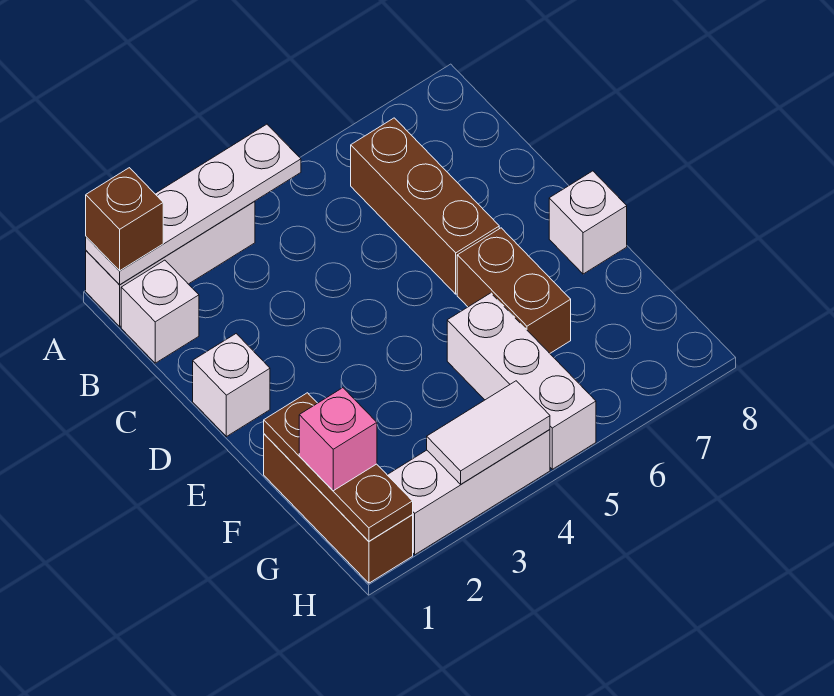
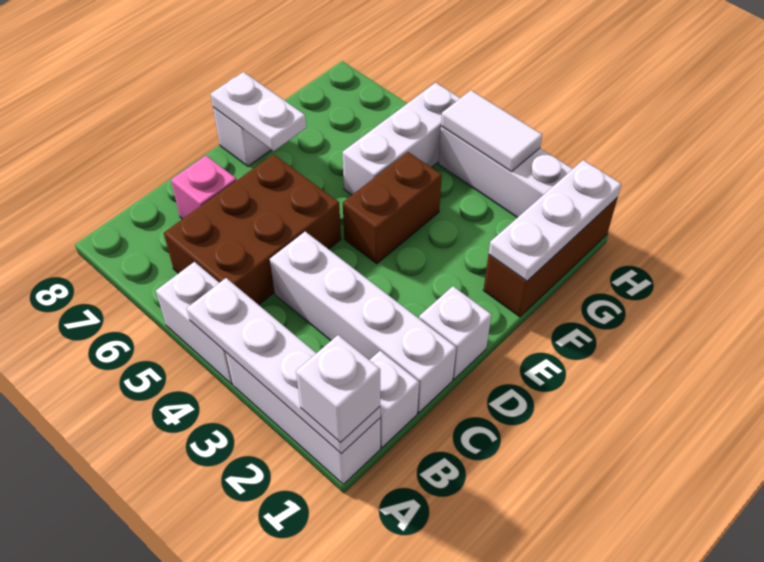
brown brick A1 level 3 -> white brick A1 level 3
none -> white brick A4:A5 level 1
brown brick B6:D6 level 1 -> brown brick B5:D6 level 1
none -> white brick C1:C4 level 1
brown brick E6:F6 level 1 -> brown brick E4:F4 level 1
none -> white plate E7:E8 level 2
brown plate F1:H1 level 2 -> white plate F1:H1 level 2
pink brick G1 level 3 -> pink brick C7 level 1

